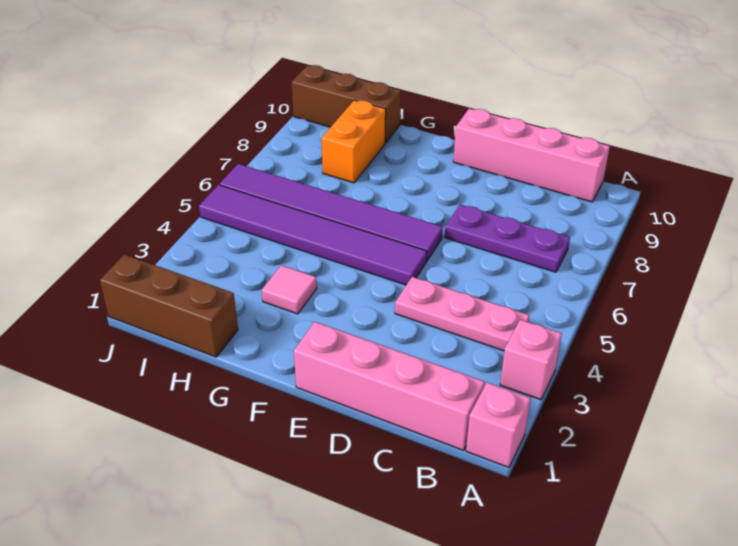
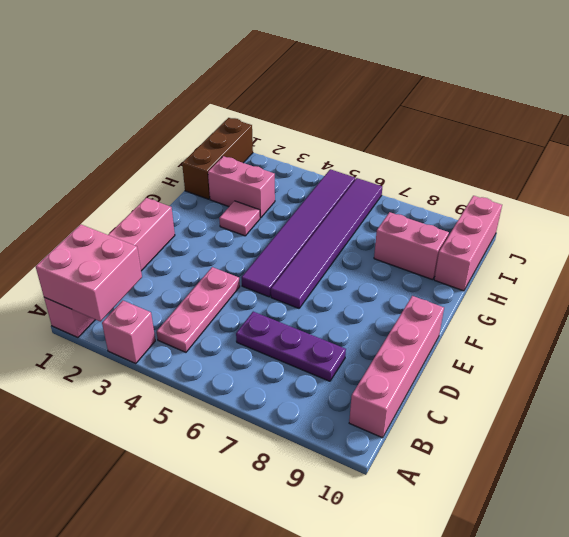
none -> pink brick A1:B2 level 2
purple plate B7:D7 level 1 -> purple plate C6:C8 level 1
none -> pink brick H2:H3 level 1
orange brick H8:H9 level 1 -> pink brick H8:H9 level 1
brown brick H10:J10 level 1 -> pink brick H10:J10 level 1

